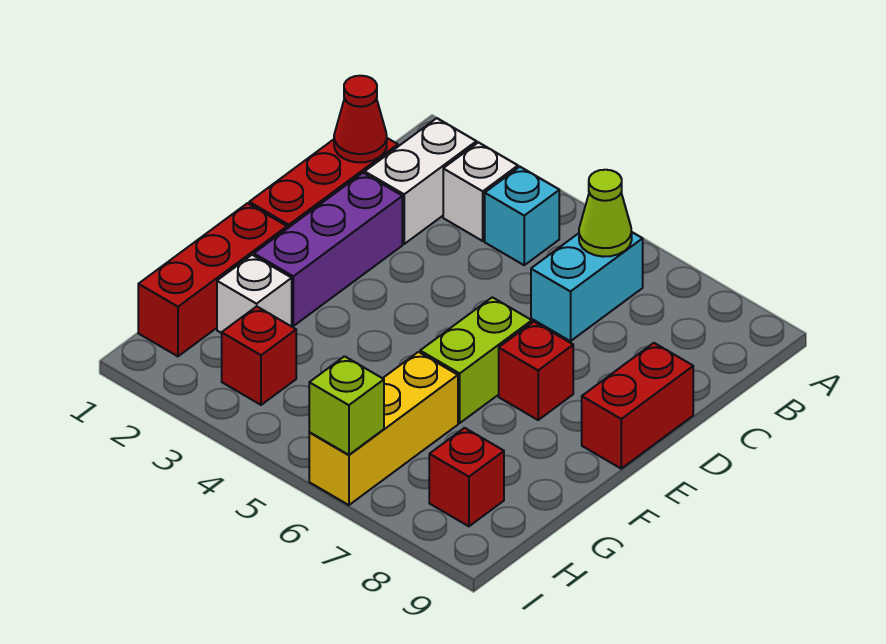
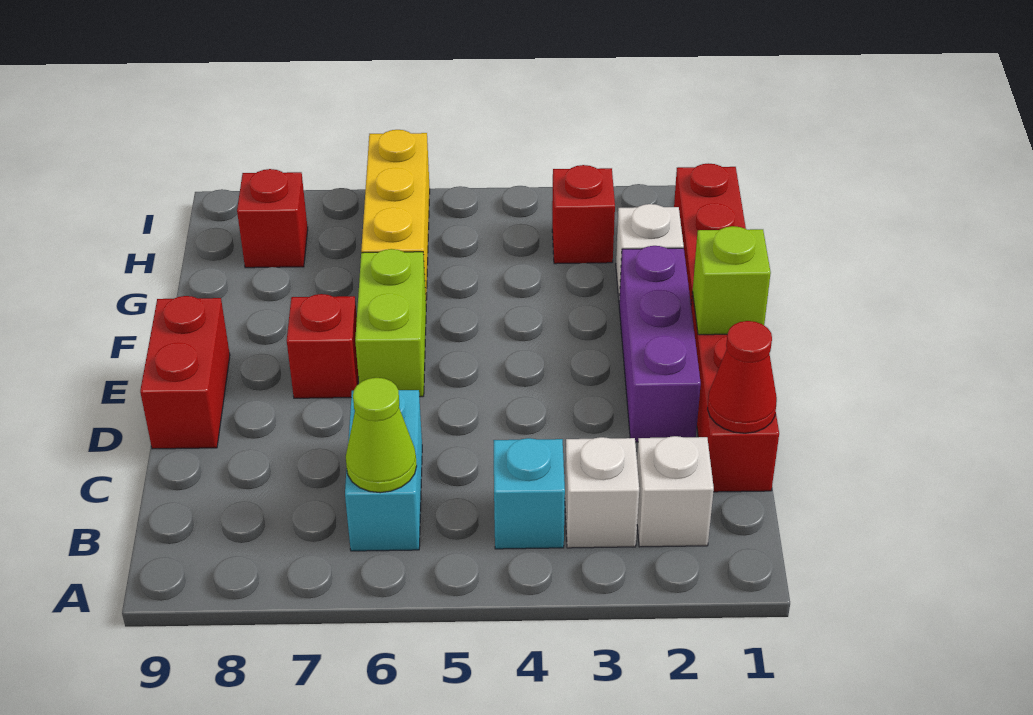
white brick B2:C2 level 1 -> white brick B2 level 1
lime brick I6 level 2 -> lime brick E1 level 2

